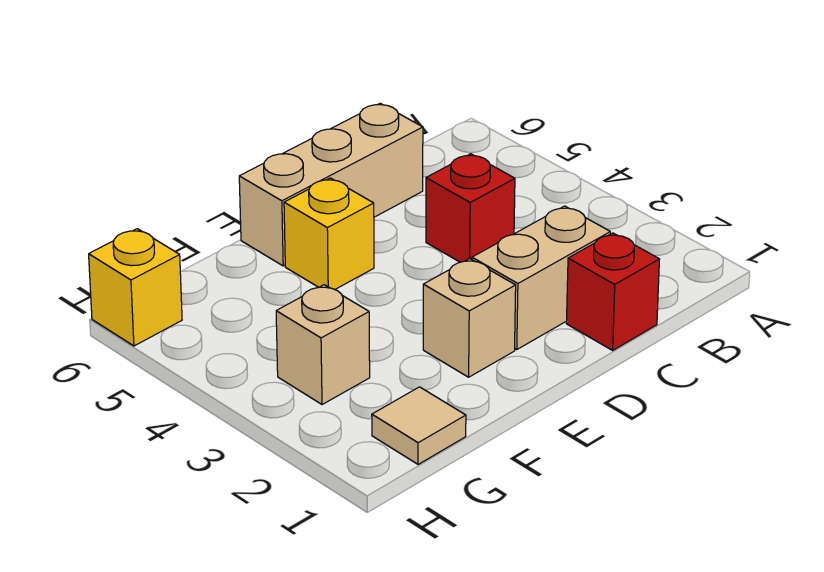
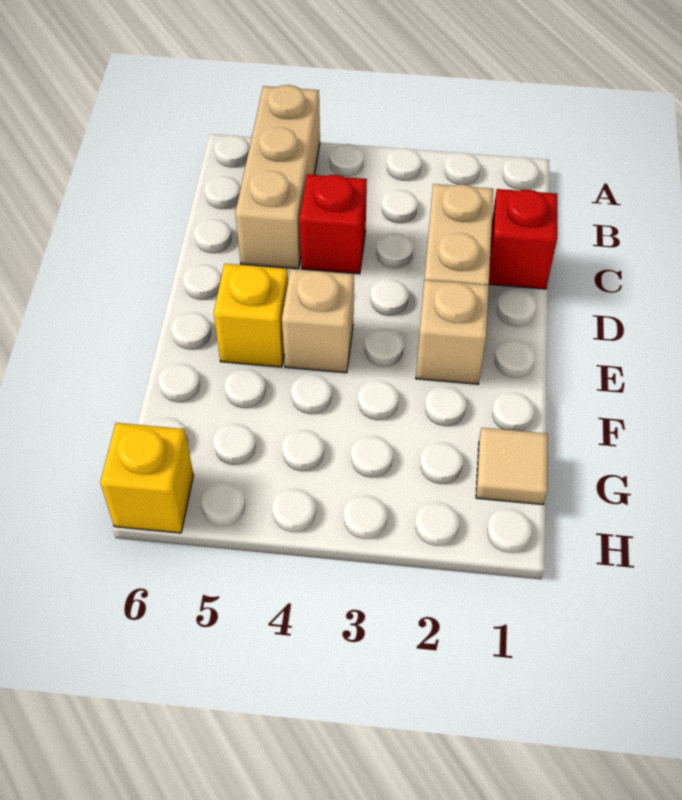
tan brick C6:E6 level 1 -> tan brick A5:C5 level 1
tan brick G3 level 1 -> tan brick E4 level 1

